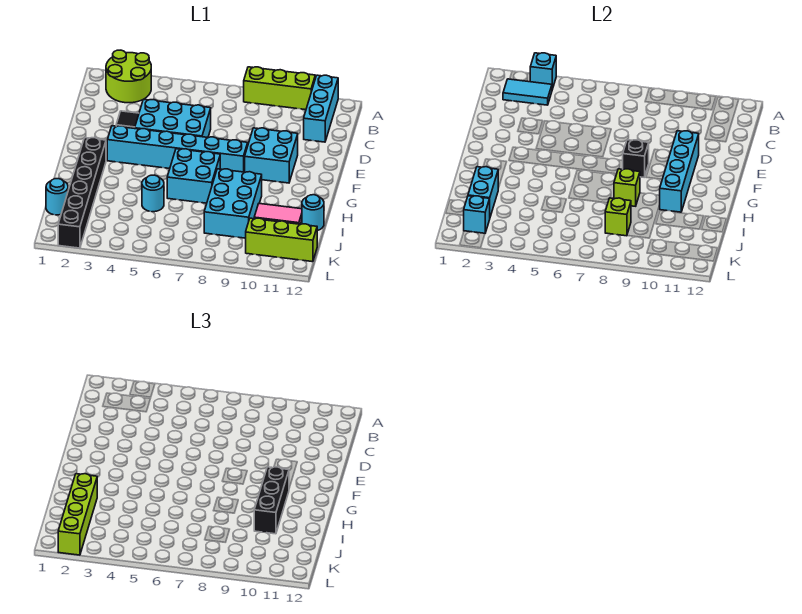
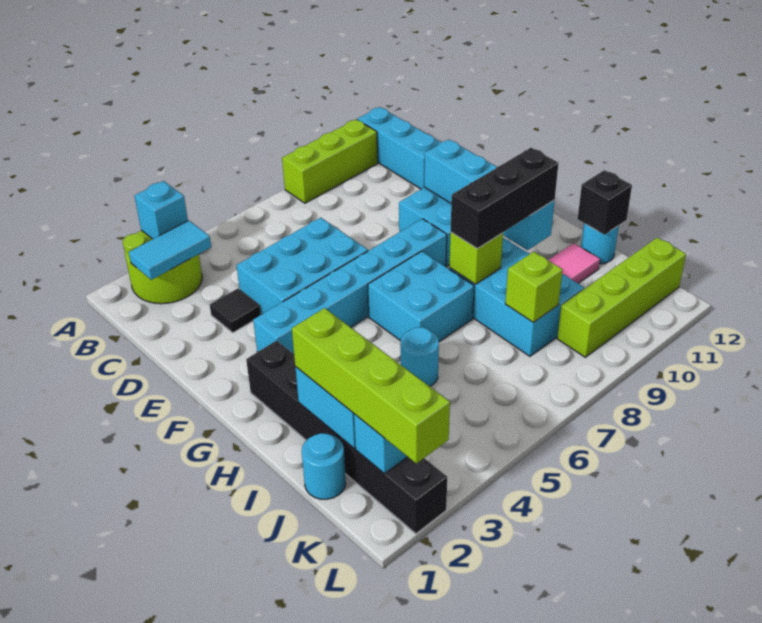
black brick F8 level 2 -> black brick I12 level 2
black brick G10:I10 level 3 -> black brick H8:H10 level 3
lime brick K10:K12 level 1 -> lime brick K9:K12 level 1

